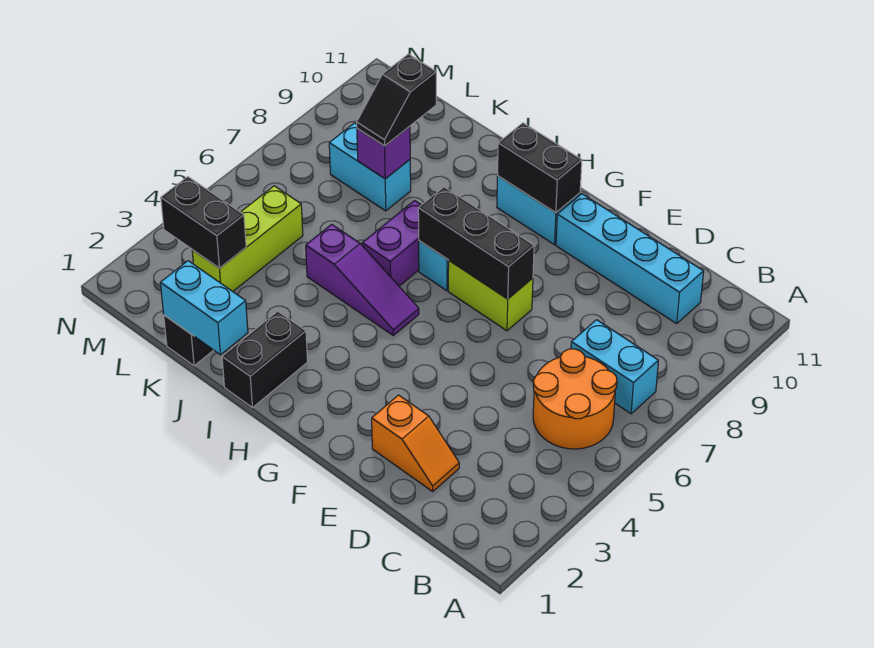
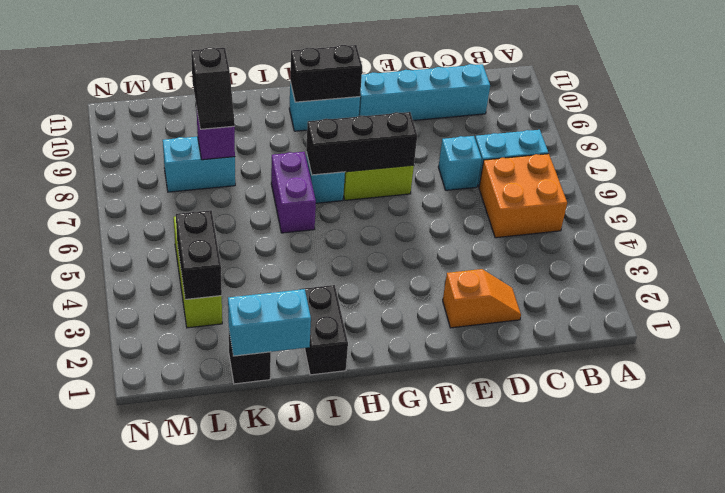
orange round brick B5:C6 level 1 -> orange brick B5:C6 level 1
none -> cyan brick D7 level 1
purple slope H5:J5 level 1 top J -> none
black brick L3:M3 level 2 -> black brick L3:L4 level 2

